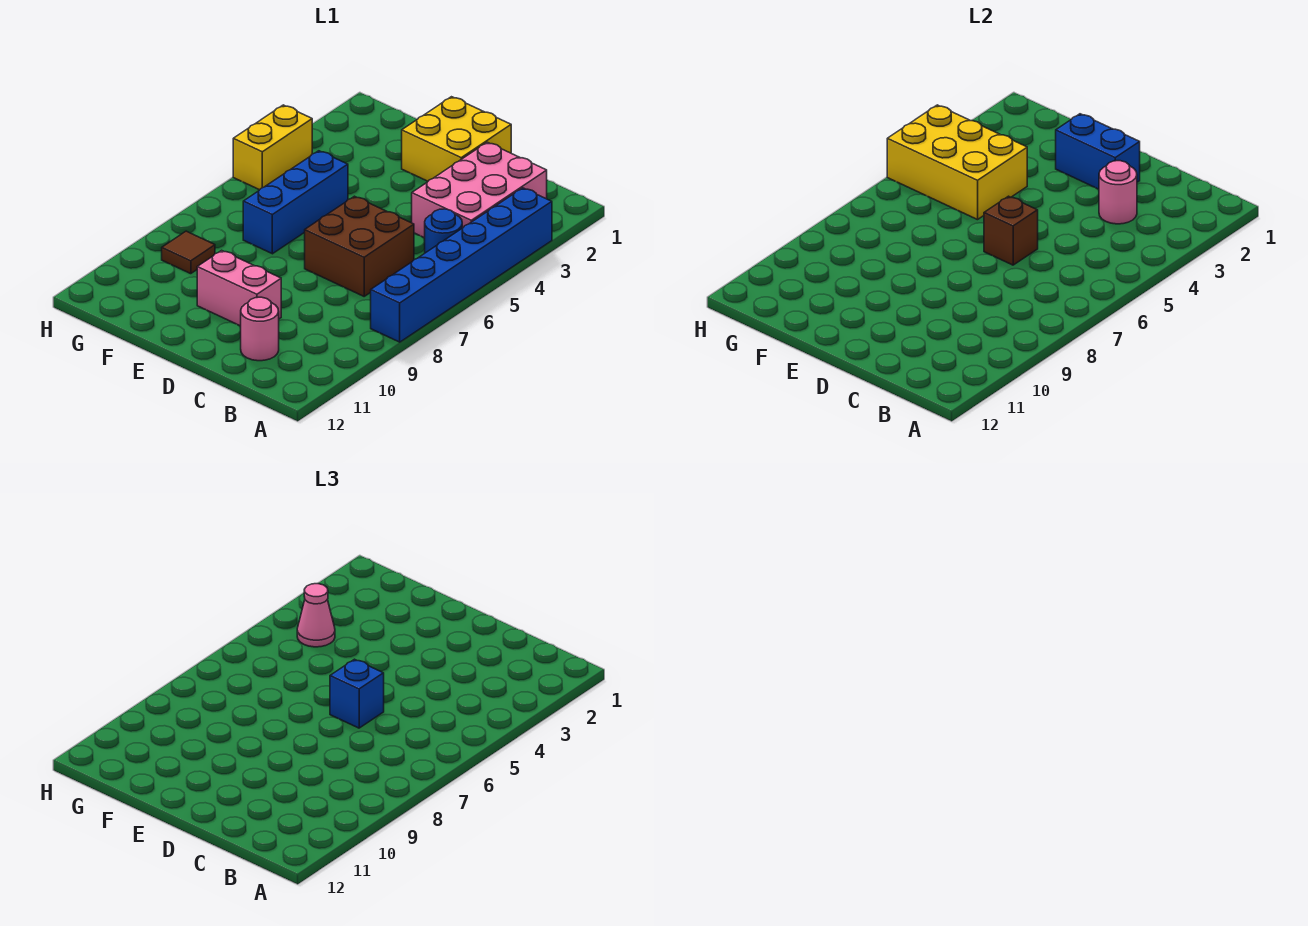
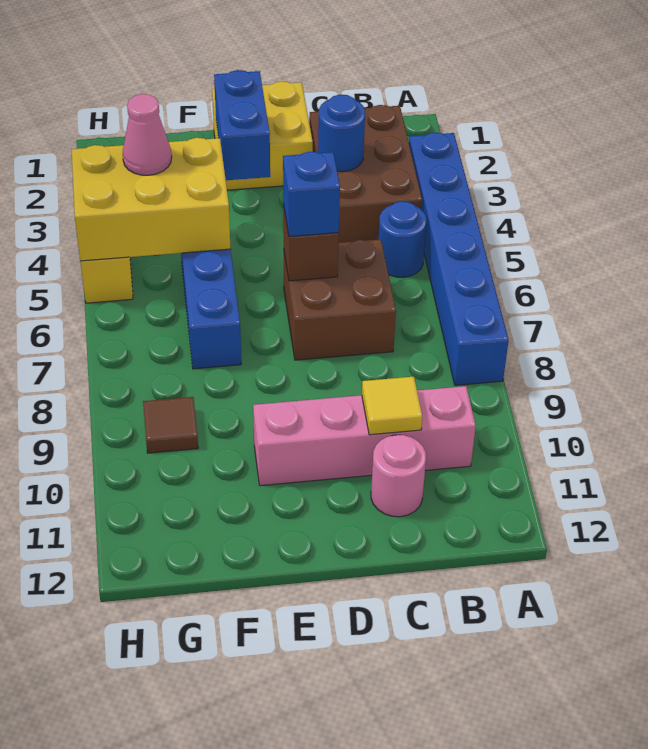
pink brick B2:C4 level 1 -> brown brick B2:C4 level 1
pink round brick C3 level 2 -> blue round brick C3 level 2
none -> yellow tile C10 level 2
blue brick D2:E2 level 2 -> blue brick E2:E3 level 2
pink brick D10:E10 level 1 -> pink brick B10:E10 level 1

